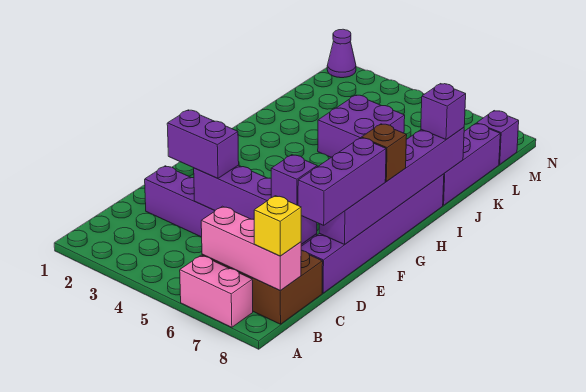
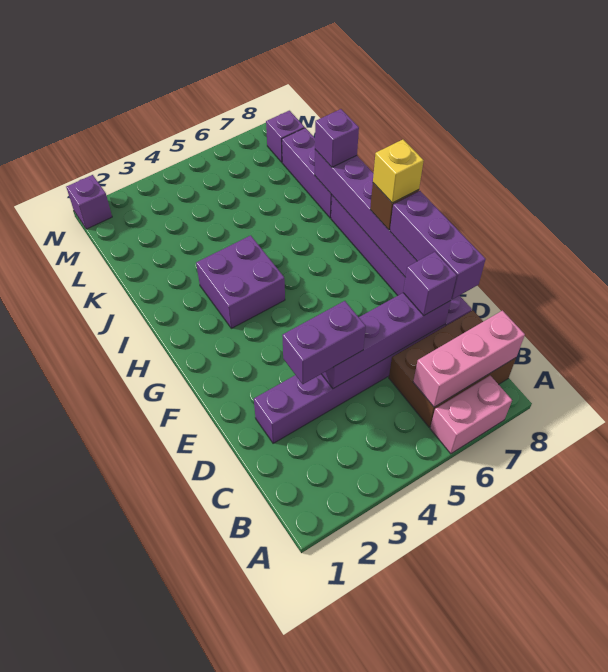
yellow brick B8 level 3 -> yellow brick G8 level 4
purple brick J4:K5 level 1 -> purple brick H3:I4 level 1
purple cone N1 level 1 -> purple brick N1 level 1

